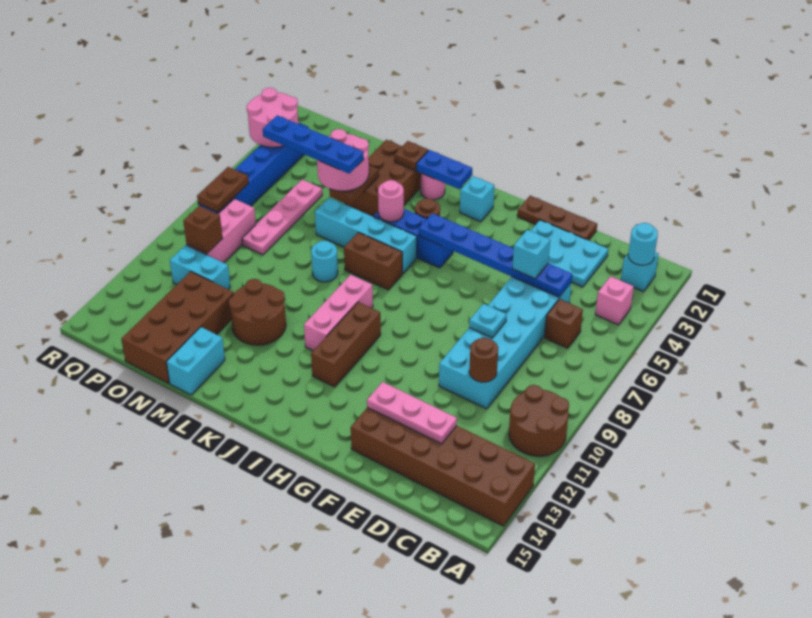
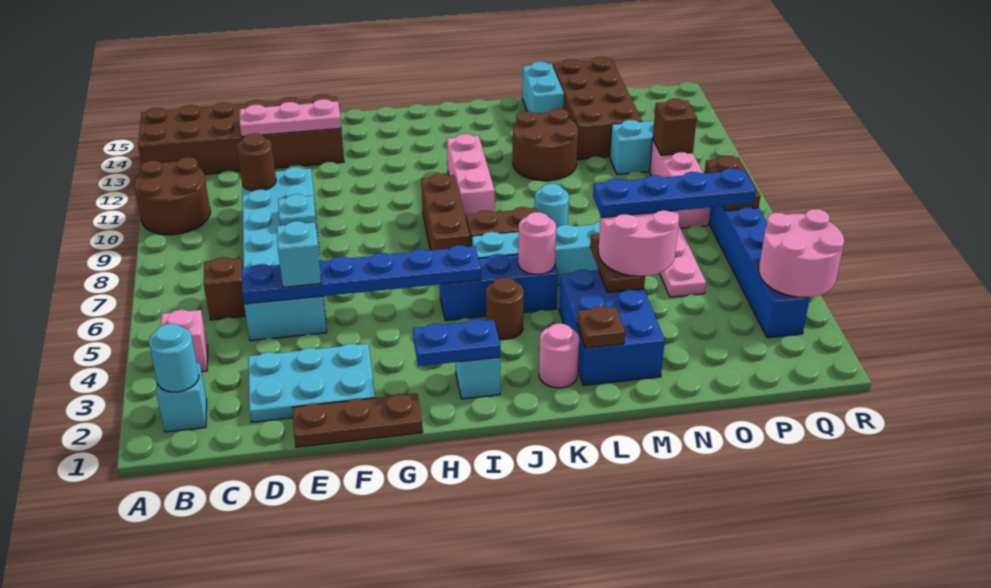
brown brick I10:I12 level 1 -> brown brick I7:I9 level 1
blue plate J2:K2 level 2 -> blue plate H2:I2 level 2
brown brick L2:M4 level 1 -> blue brick L2:M4 level 1

